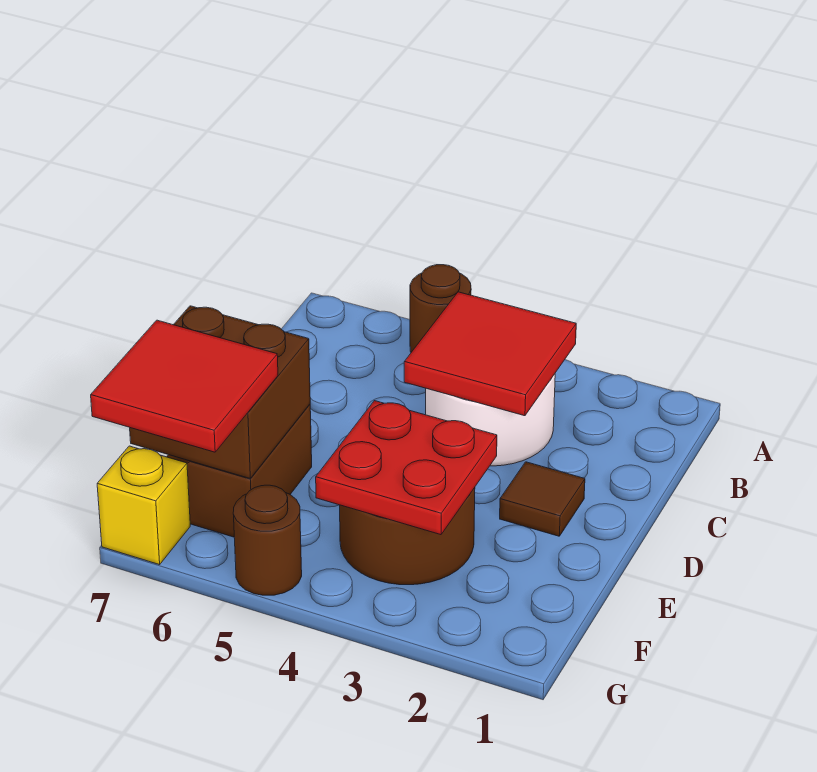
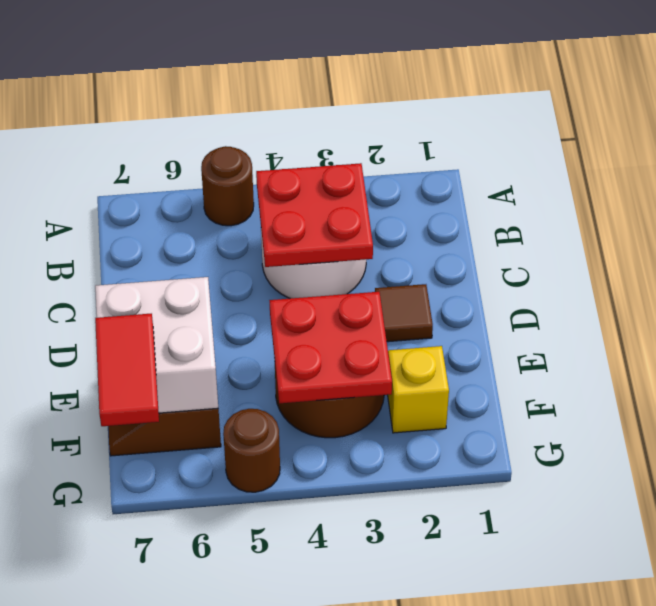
red tile B3:C4 level 2 -> red plate B3:C4 level 2
brown brick E6:F7 level 2 -> white brick E6:F7 level 2
red tile F6:G7 level 3 -> red tile F7:G7 level 3
yellow brick G7 level 1 -> yellow brick F2 level 1

